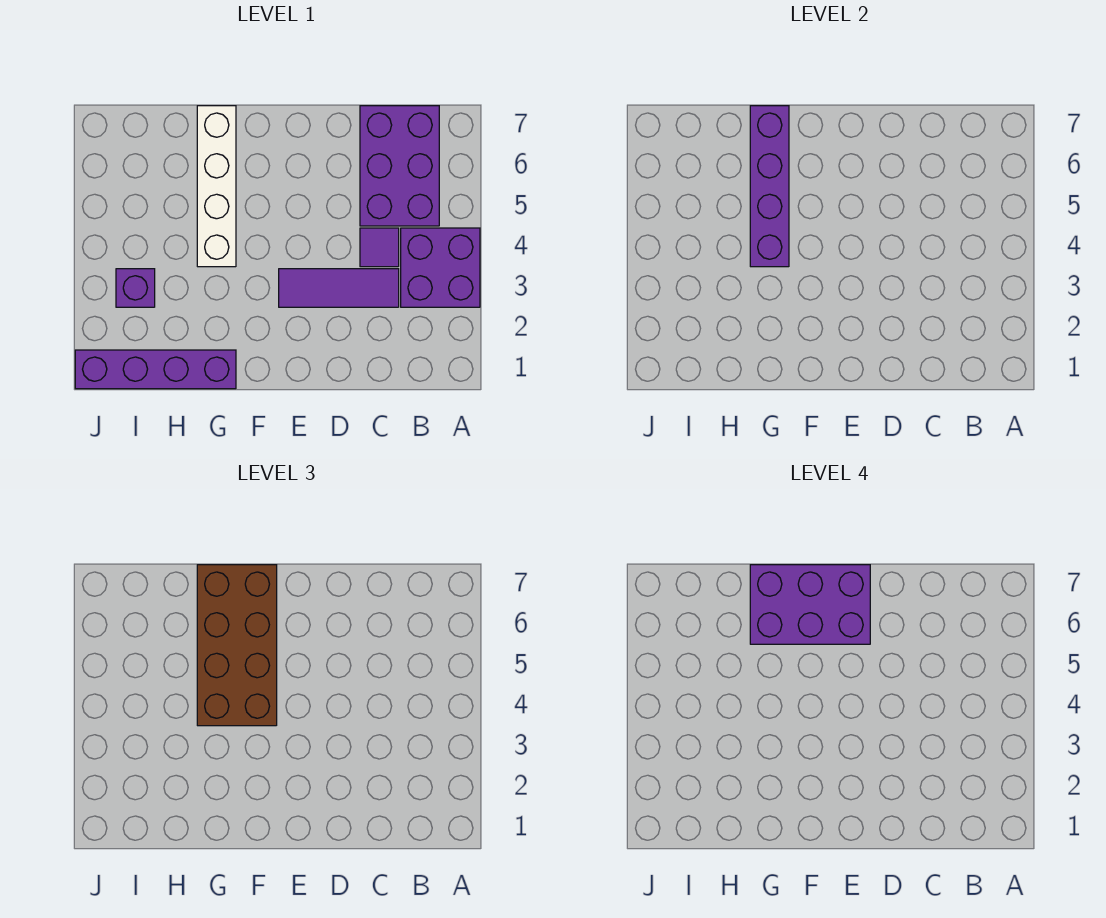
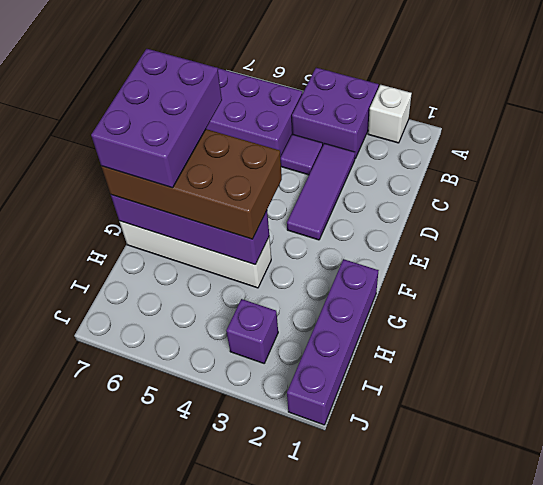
none -> white brick A2 level 1

